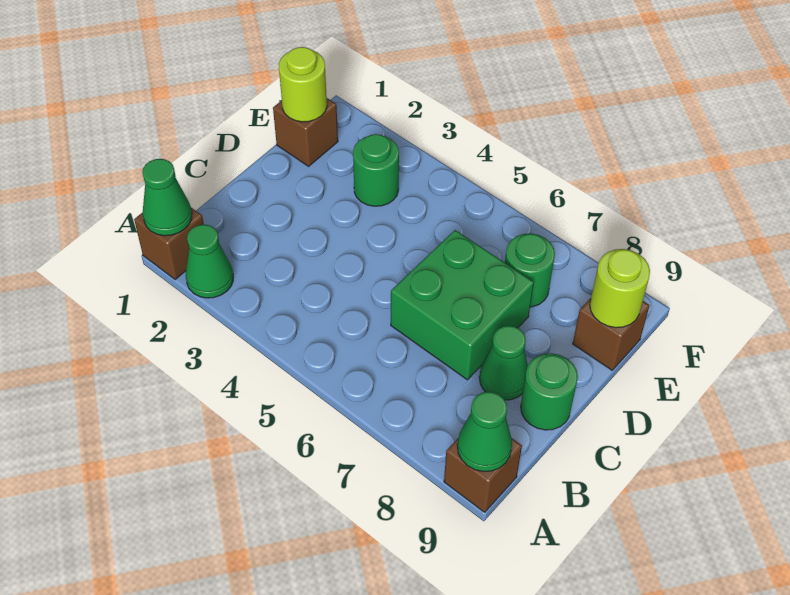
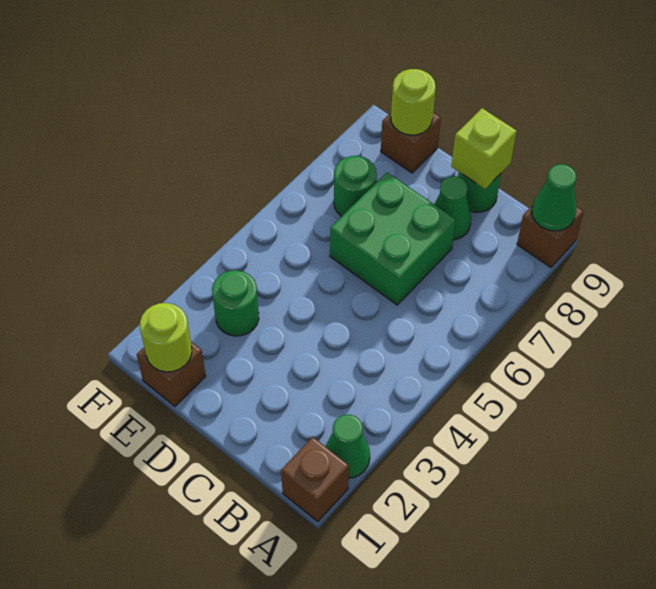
green cone A1 level 2 -> none
none -> lime brick C9 level 2

